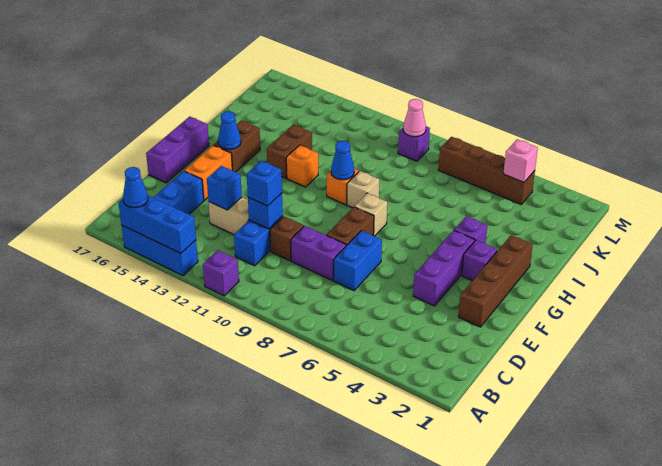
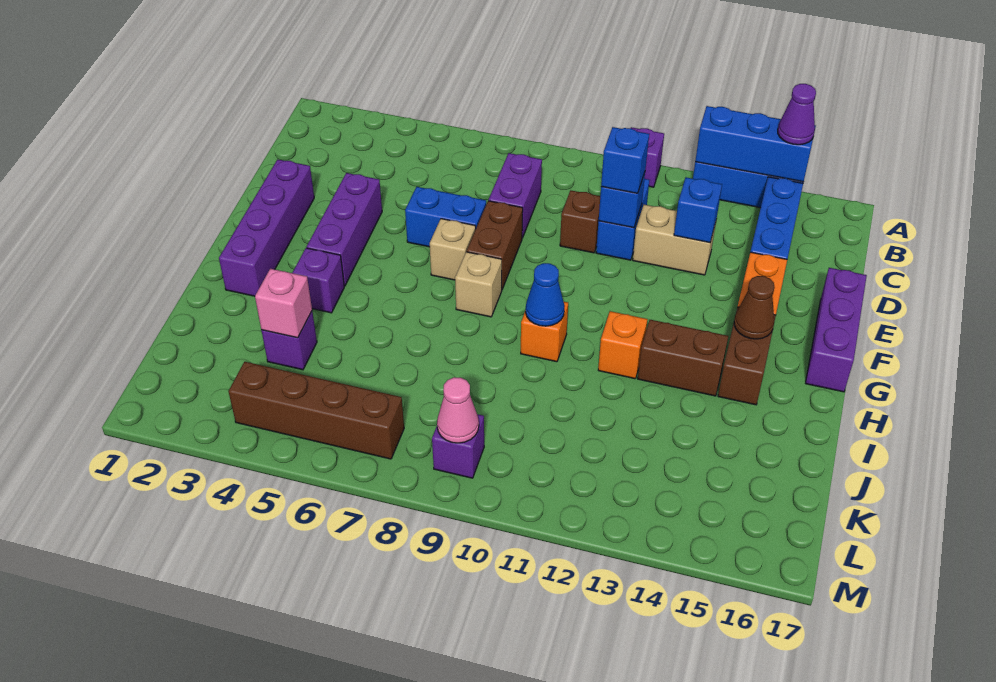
blue cone A15 level 3 -> purple cone A15 level 3
blue brick D7:E7 level 1 -> blue brick E6:E7 level 1
purple brick D8:D9 level 1 -> purple brick C8:D8 level 1
brown brick E2:H2 level 1 -> purple brick E2:H2 level 1
purple brick G3 level 1 -> purple brick J4 level 1
blue cone G15 level 2 -> brown cone G15 level 2
tan brick H9 level 1 -> tan brick F7 level 1
brown brick H13:I13 level 1 -> brown brick H13:H14 level 1
pink brick L4 level 2 -> pink brick J4 level 2

